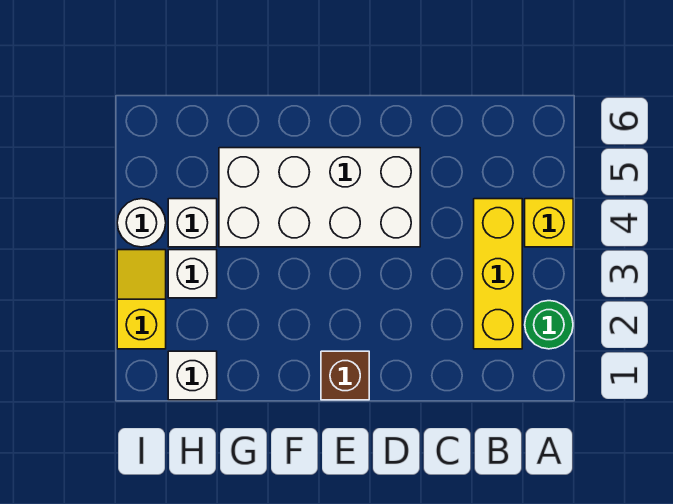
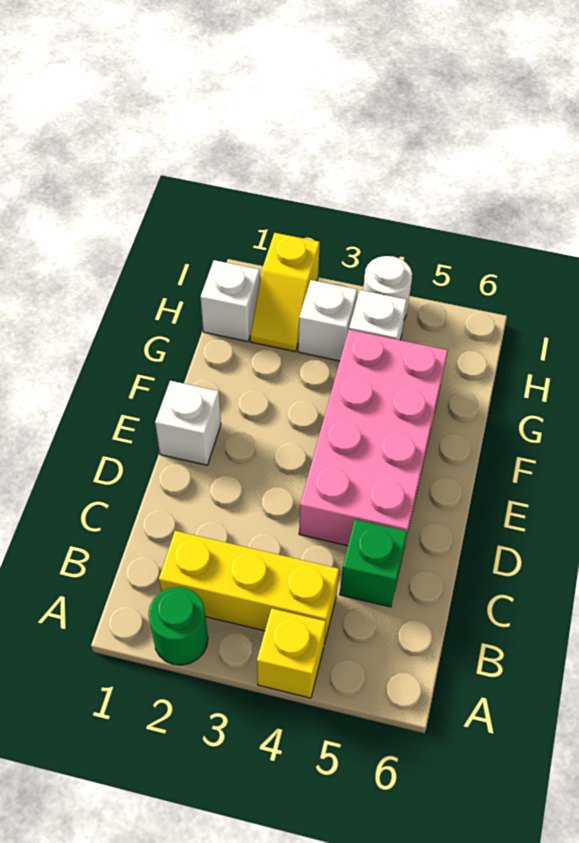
none -> green brick C5 level 1
white brick D4:G5 level 1 -> pink brick D4:G5 level 1
brown brick E1 level 1 -> white brick E1 level 1
yellow slope I2:I3 level 1 top 2 -> yellow slope H2:I2 level 1 top I

